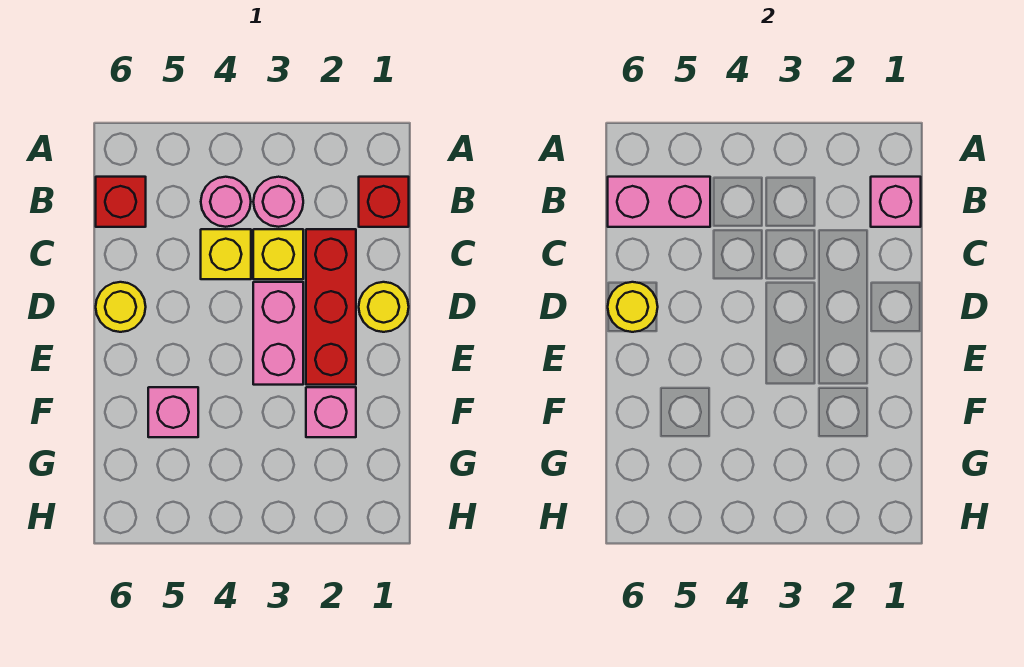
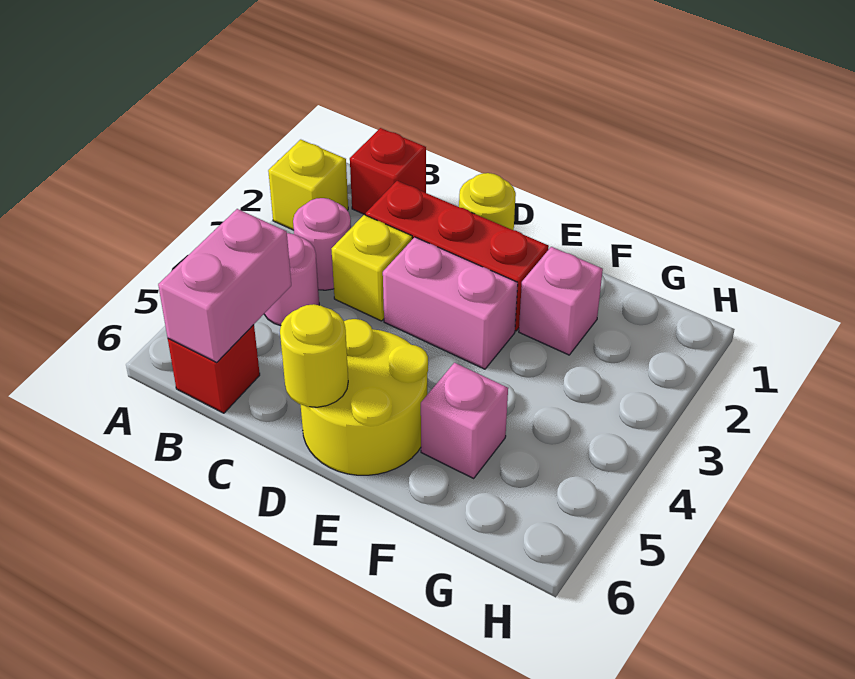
pink brick B1 level 2 -> none
yellow brick C4 level 1 -> yellow brick A2 level 1
yellow round brick D6 level 1 -> yellow round brick D5:E6 level 1

